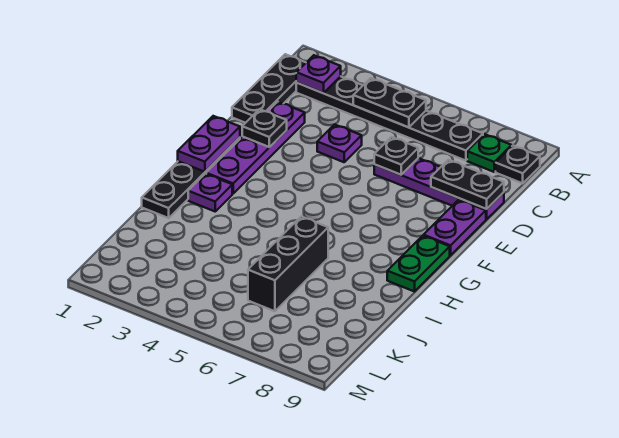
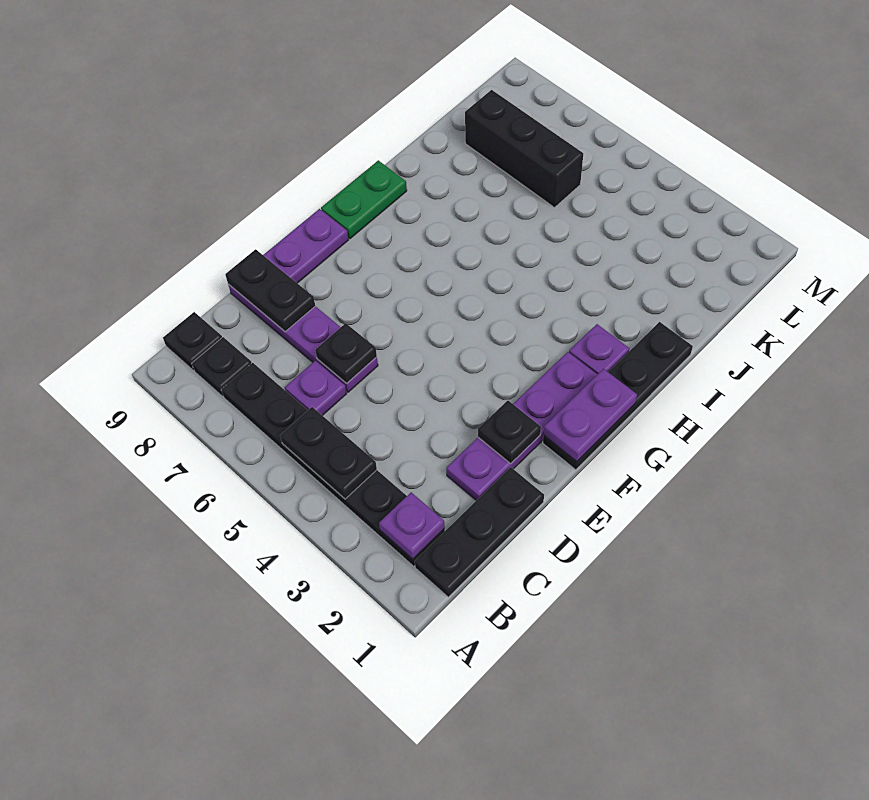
green plate B8 level 1 -> black plate B8 level 1
purple plate D4 level 1 -> purple plate C6 level 1
black brick I6:K6 level 1 -> black brick K6:K8 level 1

